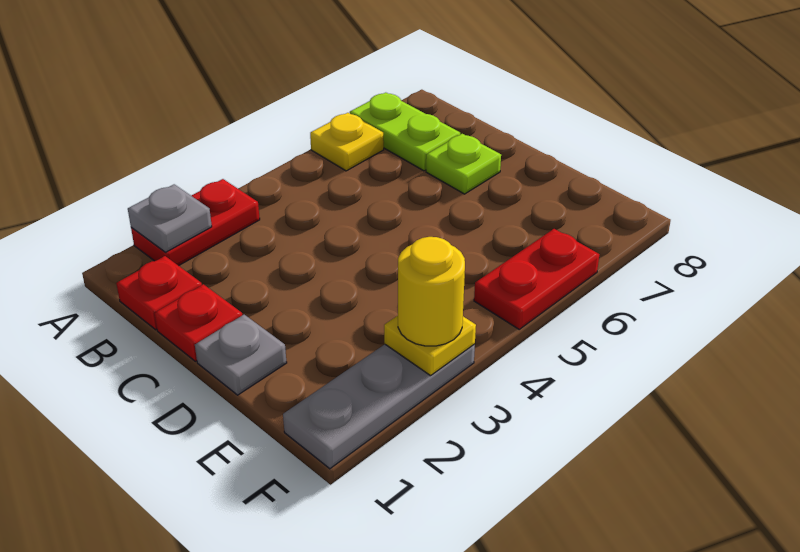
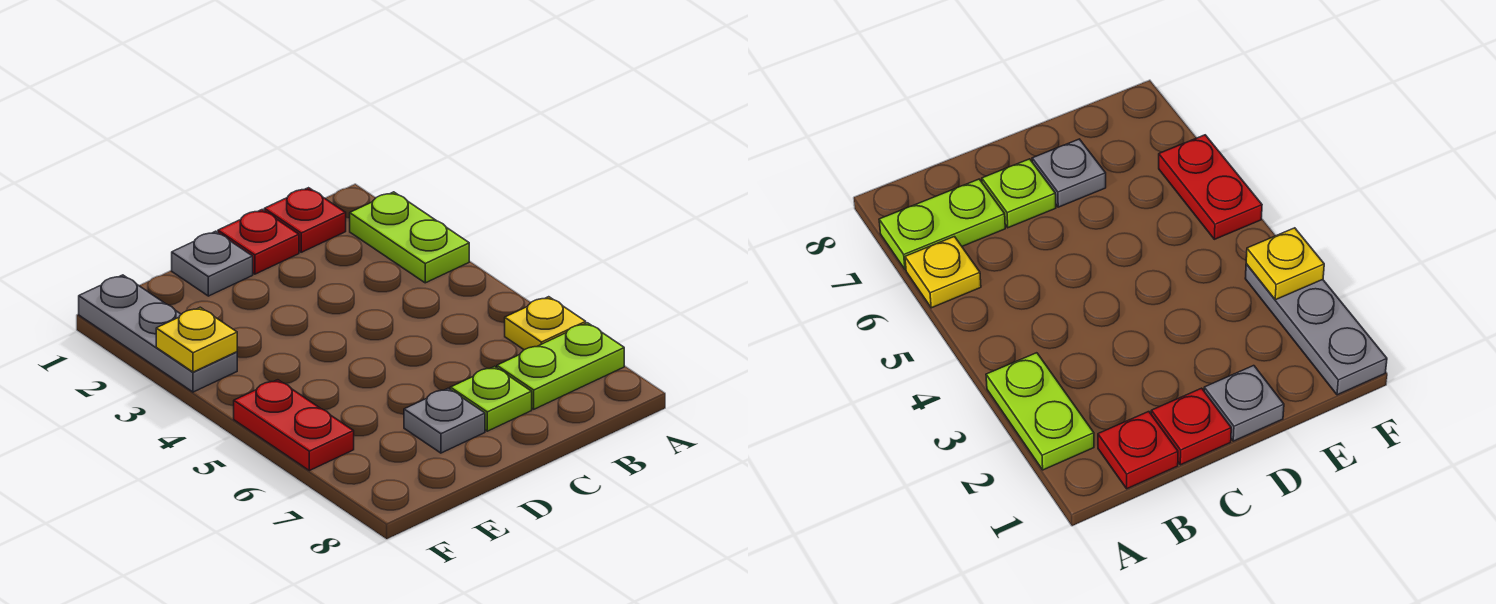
red plate A2:A3 level 1 -> lime plate A2:A3 level 1
grey plate A2 level 2 -> grey plate D7 level 1
yellow round brick F3 level 3 -> none

